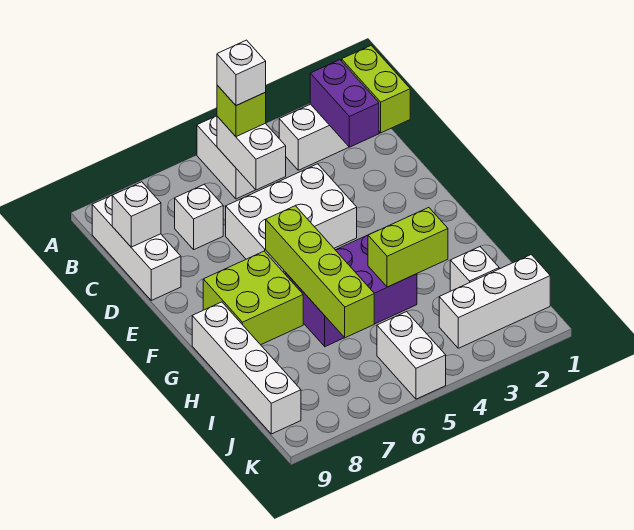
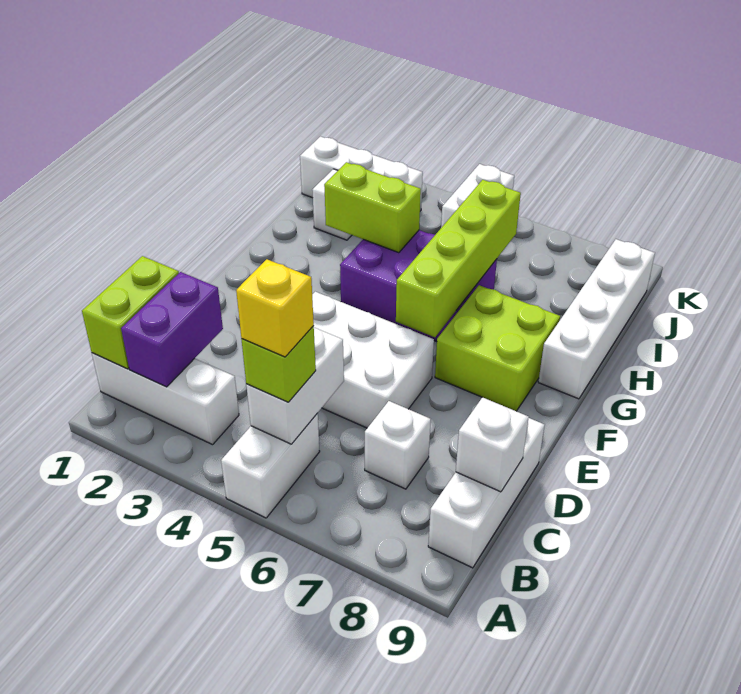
white brick B5 level 4 -> yellow brick B5 level 4

